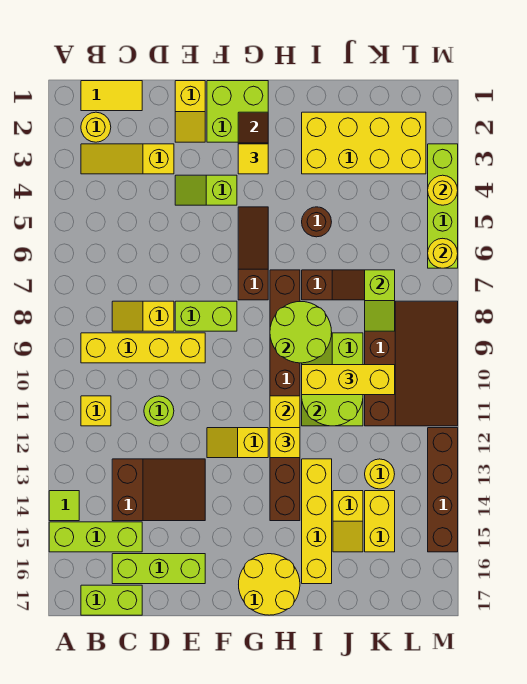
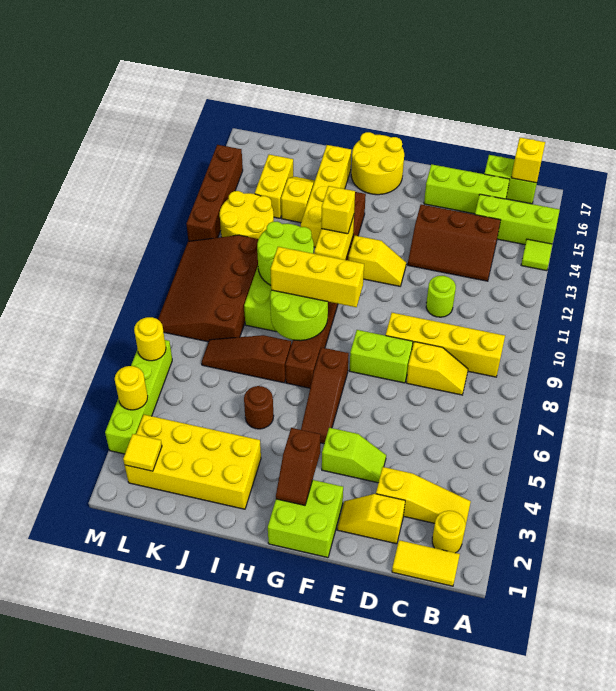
yellow brick B11 level 1 -> yellow brick B17 level 2
brown slope C13:E14 level 1 top C -> brown slope C13:E14 level 1 top 14
yellow slope E1:E2 level 1 top 1 -> yellow slope D2:E2 level 1 top D
yellow tile G3 level 3 -> yellow tile L2 level 2
yellow brick I10:K10 level 3 -> yellow brick G9:I9 level 3
lime slope K7:K8 level 2 top 7 -> none
yellow round brick K13 level 1 -> yellow round brick K12:L13 level 1

